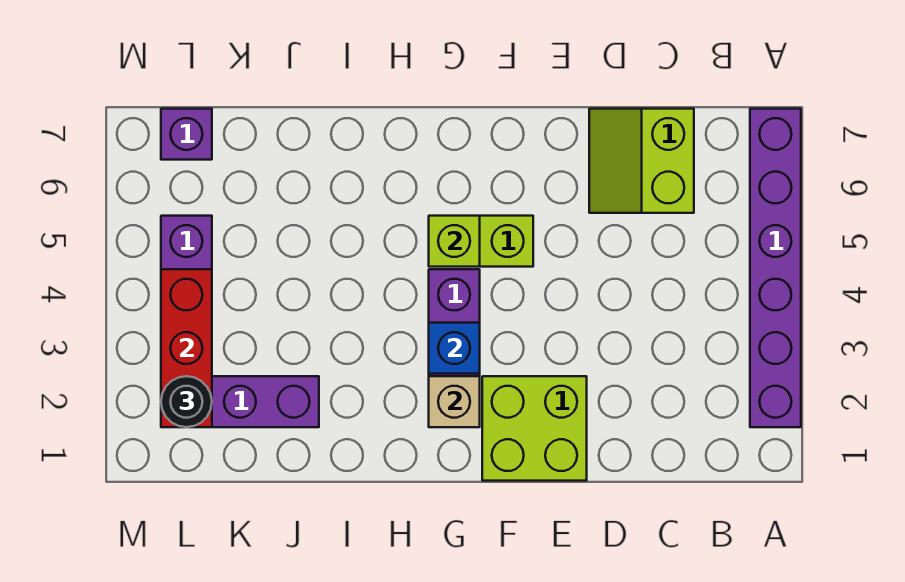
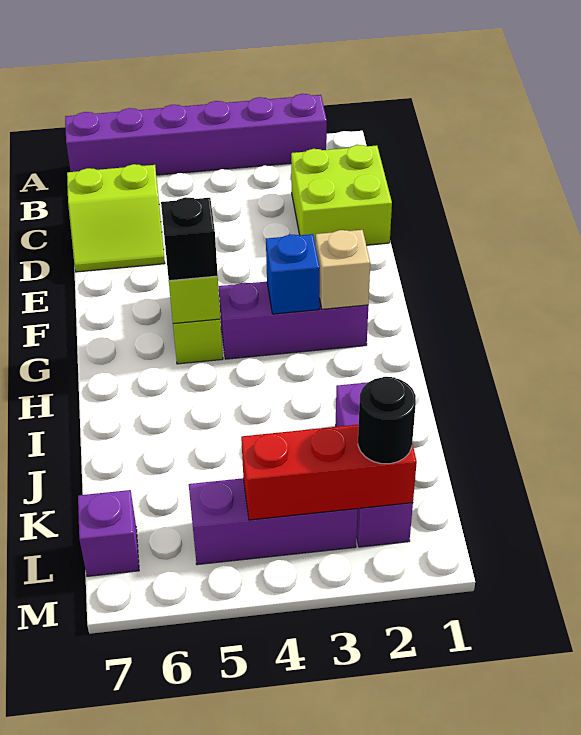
lime brick E1:F2 level 1 -> lime brick C1:D2 level 1
none -> black brick G5 level 3

